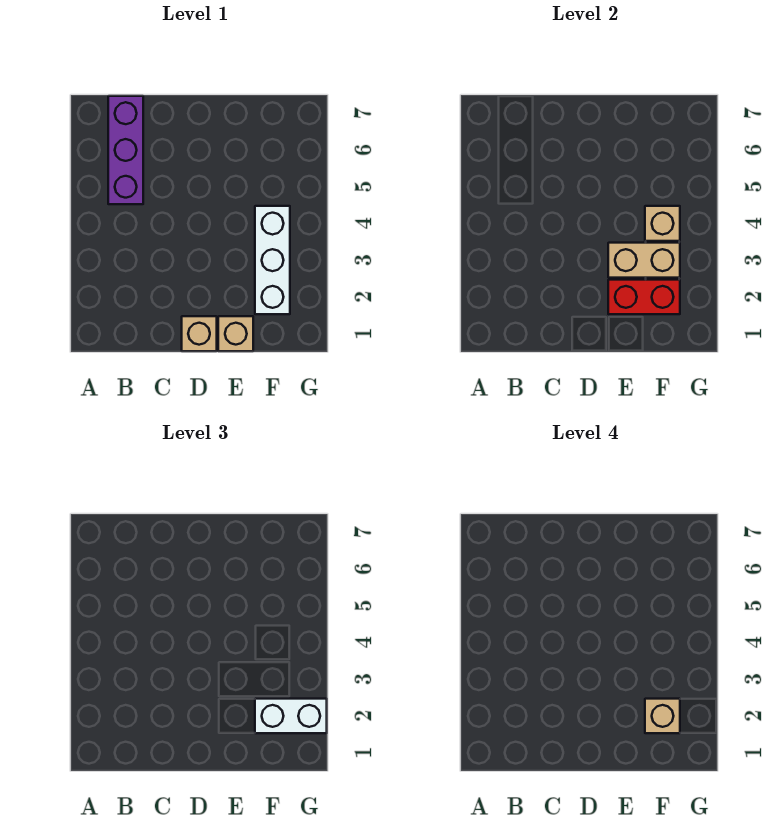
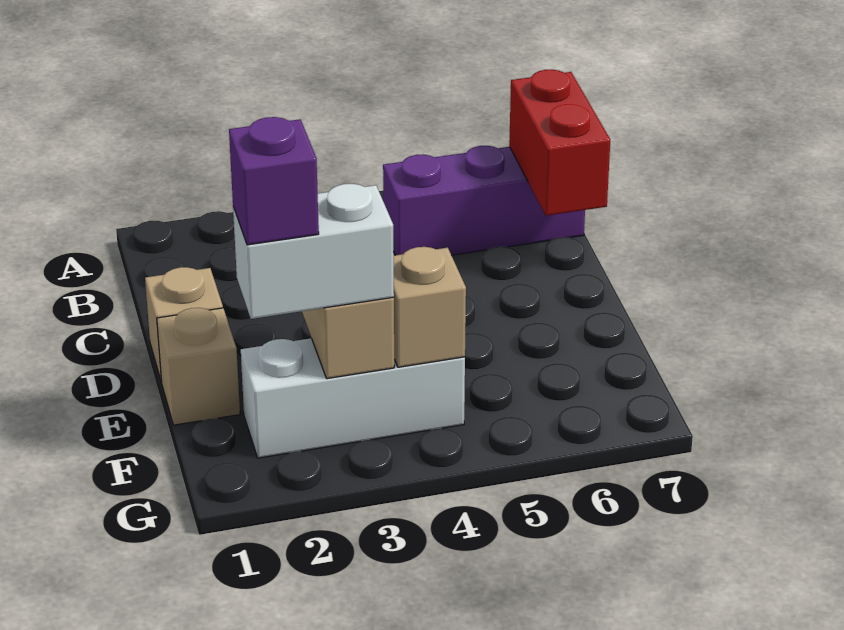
red brick E2:F2 level 2 -> red brick B7:C7 level 2
white brick F2:G2 level 3 -> white brick F2:F3 level 3
tan brick F2 level 4 -> purple brick F2 level 4

